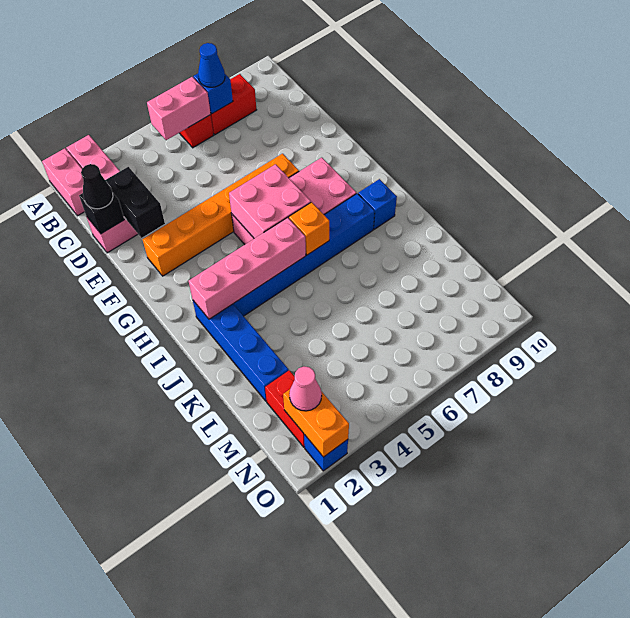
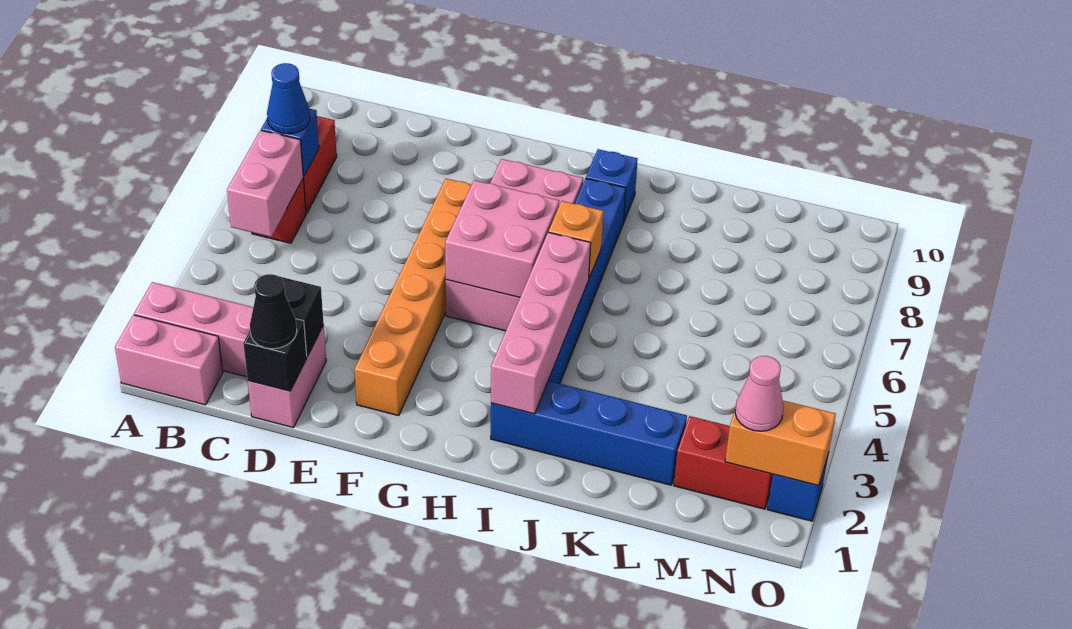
black brick D2:E2 level 2 -> black brick D2 level 2

